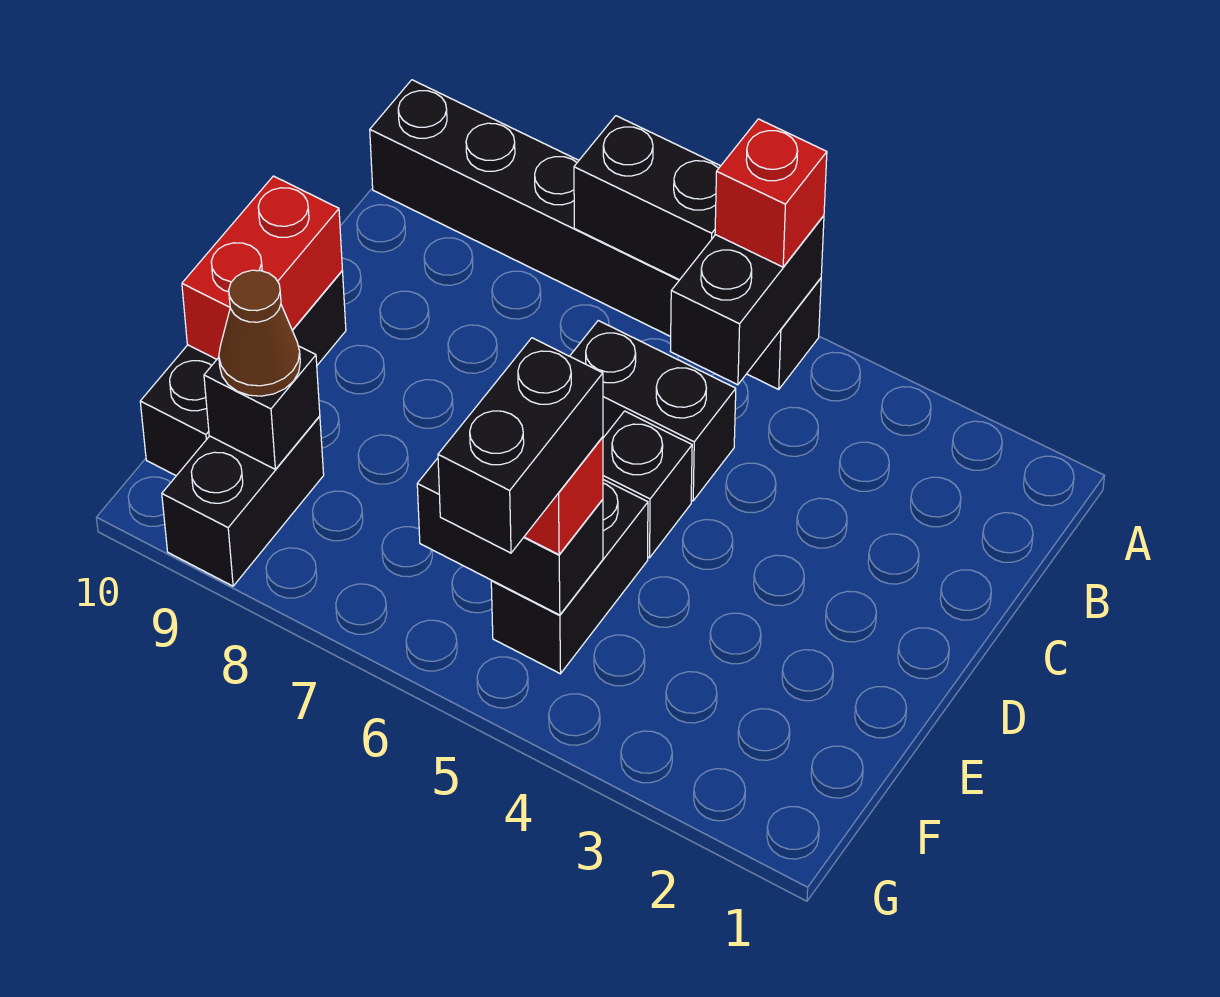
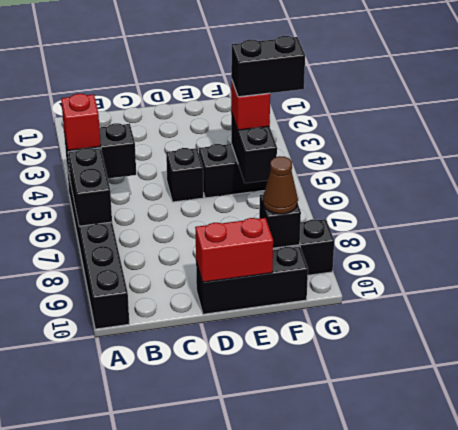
black brick C5:C6 level 1 -> none

